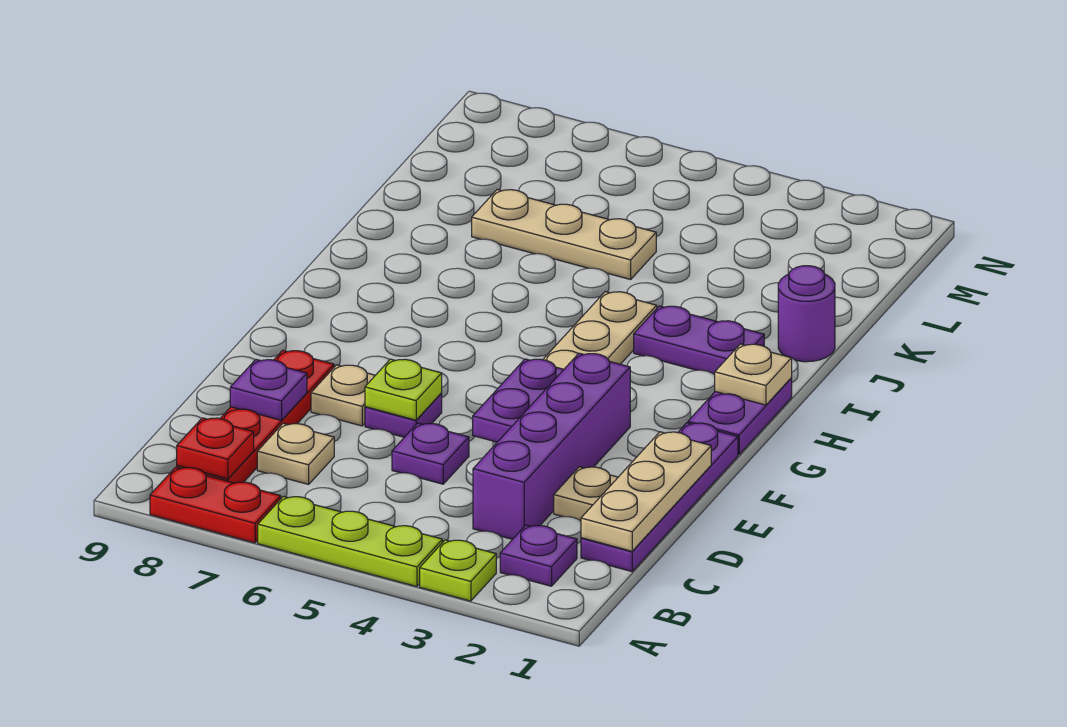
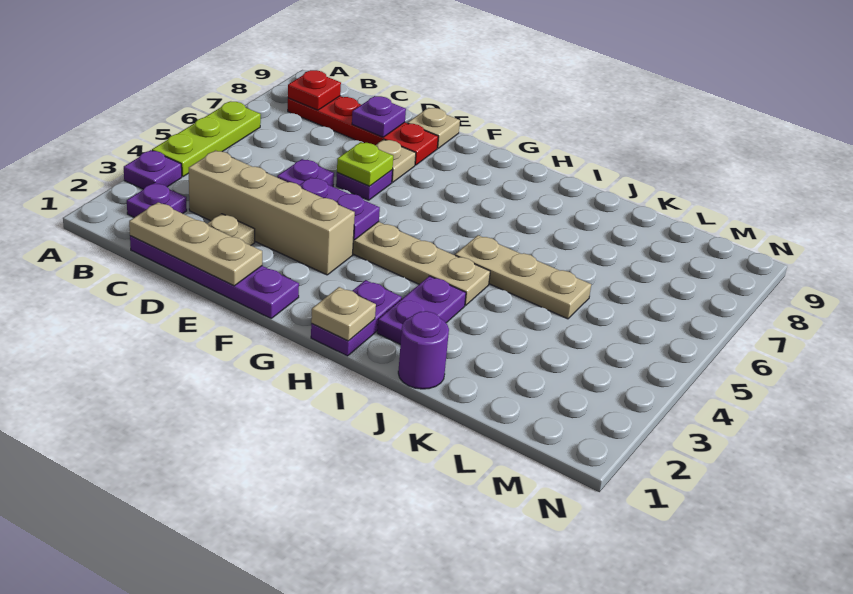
lime plate A3 level 1 -> purple plate A3 level 1
red plate A7:A8 level 1 -> none
purple brick C3:F3 level 1 -> tan brick C3:F3 level 1
tan plate C7 level 1 -> tan plate E9 level 1
purple plate G1:H1 level 1 -> purple plate H1:H2 level 1
tan plate K5:K7 level 1 -> tan plate I5:K5 level 1

